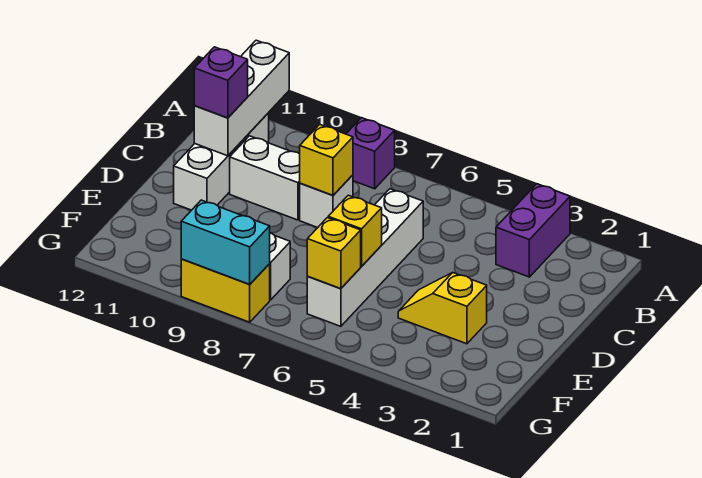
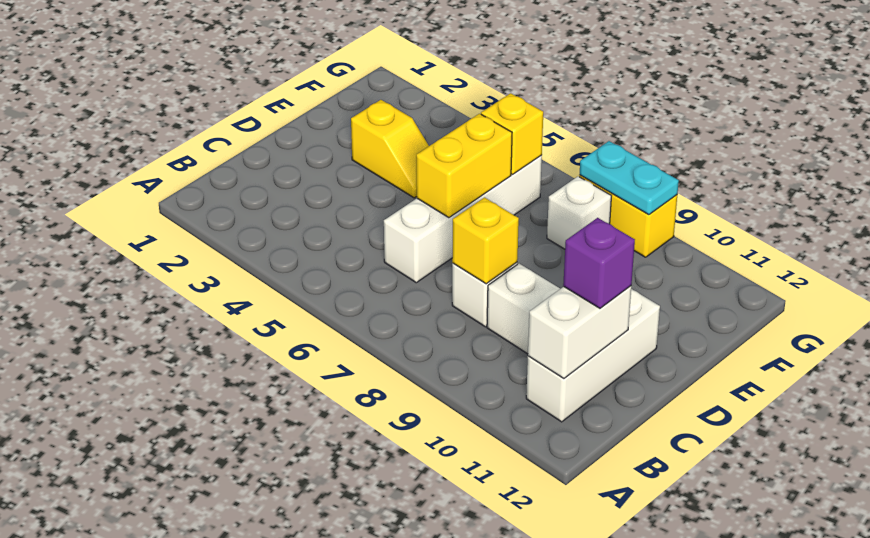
purple brick A3:B3 level 1 -> none
purple brick A8 level 1 -> none
white brick A11:C11 level 2 -> white brick B11:C11 level 2
yellow brick E6 level 2 -> yellow brick D6:E6 level 2
cyan brick G8:G9 level 2 -> cyan plate G8:G9 level 2

